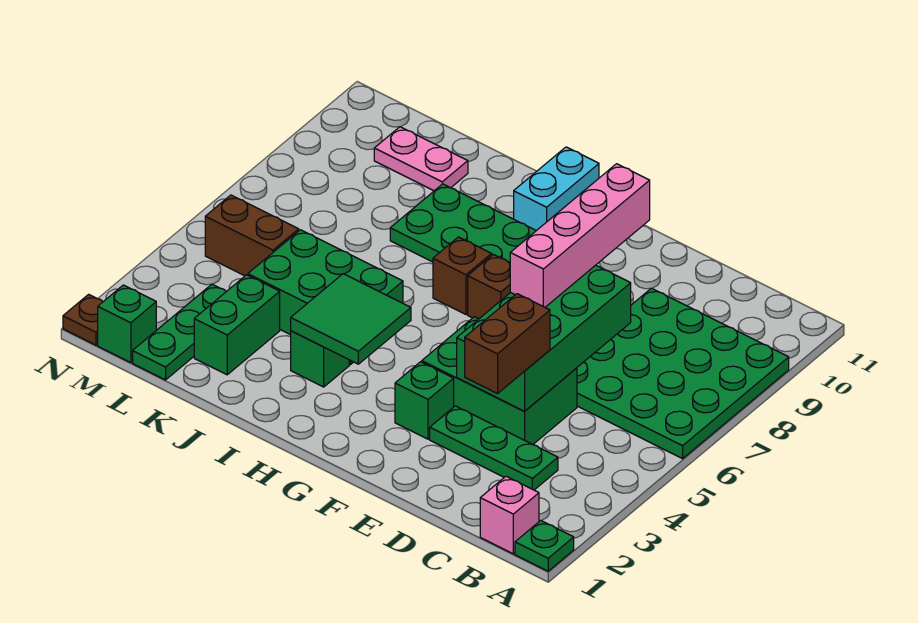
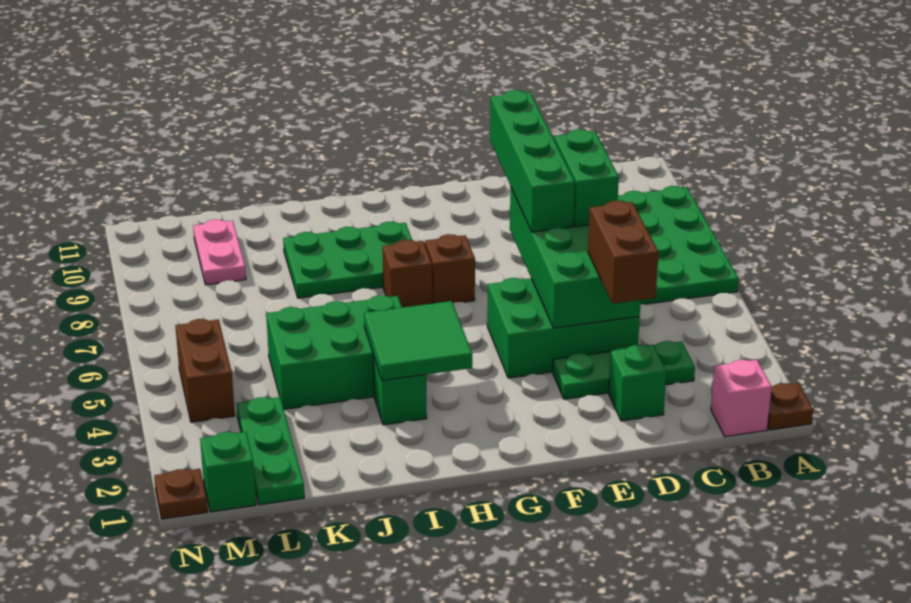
green plate A1 level 1 -> brown plate A1 level 1
pink brick E6:E9 level 3 -> green brick E6:E9 level 3
green brick F3 level 1 -> green brick D2 level 1
cyan brick H10:H11 level 1 -> none
green brick K2:K3 level 1 -> green brick D6:D7 level 3
pink plate K10:L10 level 1 -> pink plate L9:L10 level 1
brown brick L5:M5 level 1 -> brown brick M4:M5 level 1

